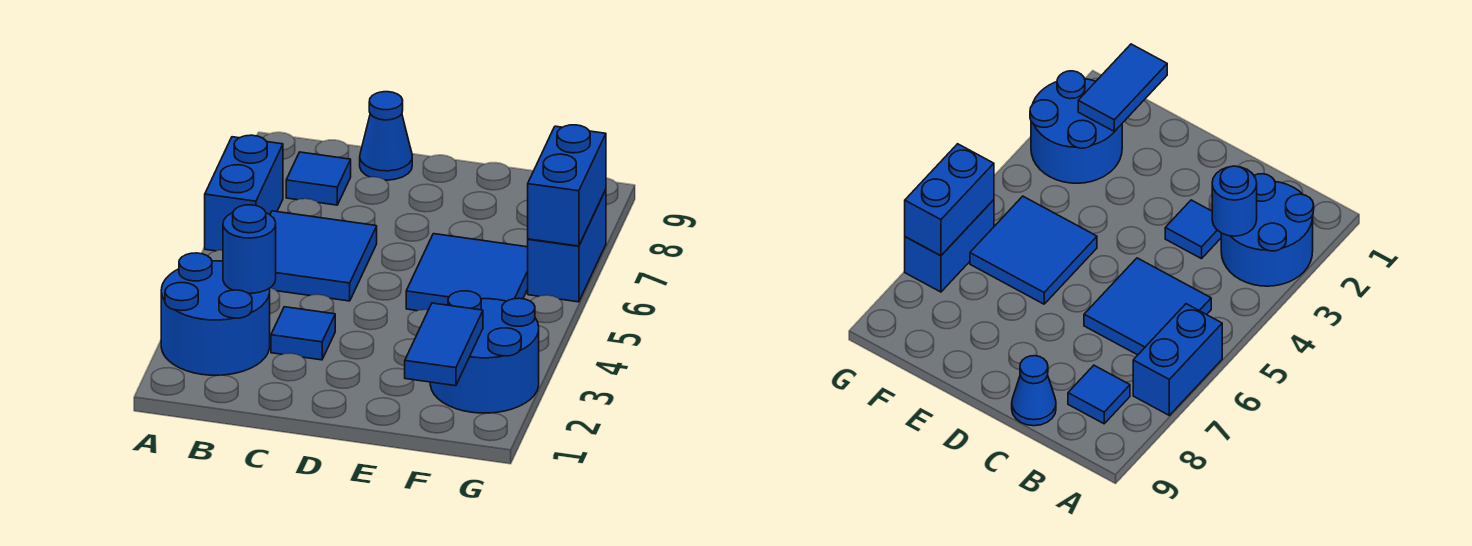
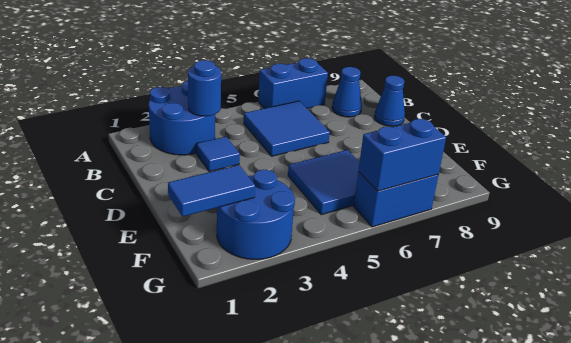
blue tile B8 level 1 -> blue cone B8 level 1

